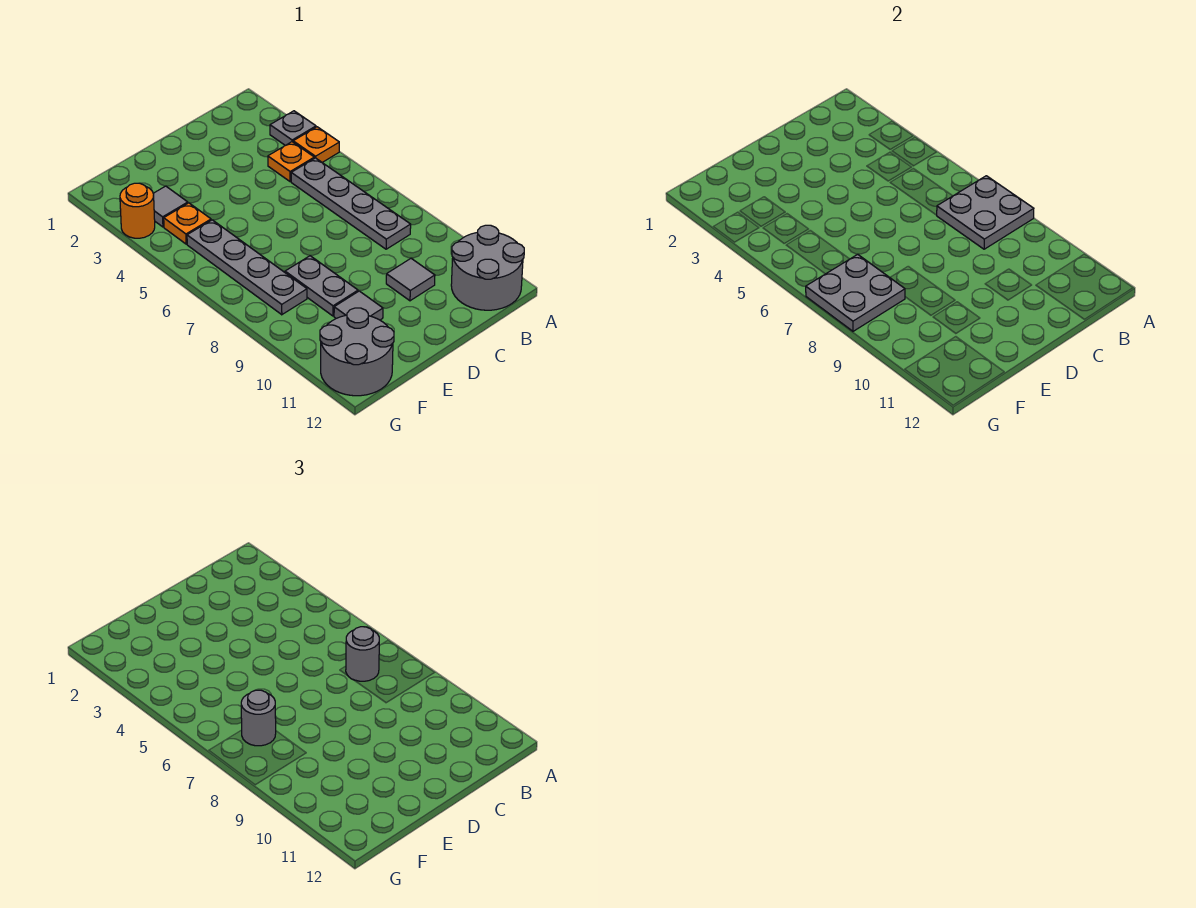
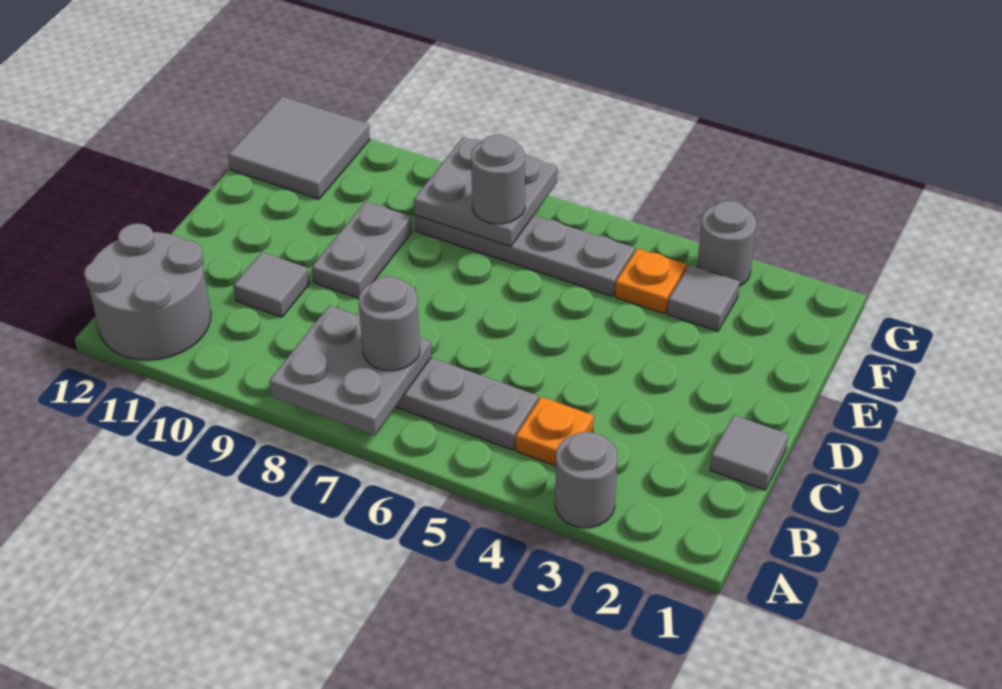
grey plate A3 level 1 -> grey round brick A3 level 1
orange plate A4 level 1 -> none
grey plate E8:E9 level 1 -> grey plate D9:E9 level 1
grey tile E10 level 1 -> grey tile C1 level 1
grey round brick F11:G12 level 1 -> grey tile F11:G12 level 1
orange round brick G3 level 1 -> grey round brick G3 level 1

